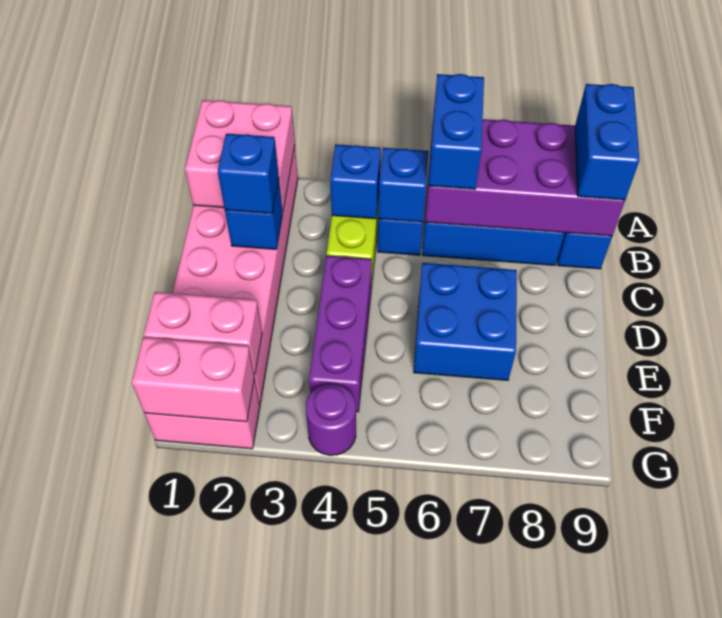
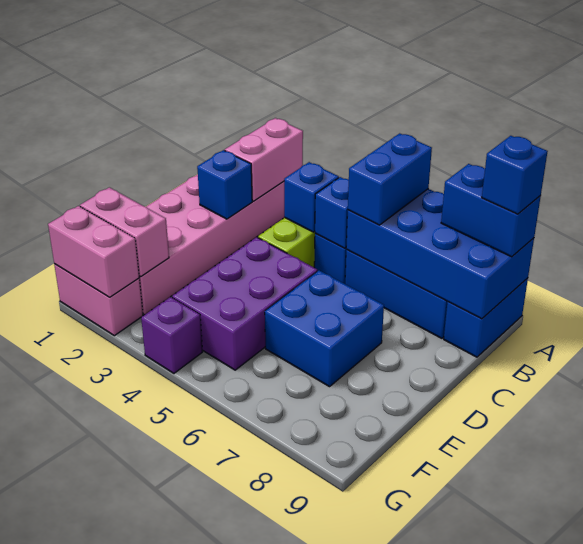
pink brick A1:B2 level 2 -> pink brick A2:B2 level 2
purple brick A6:B9 level 2 -> blue brick A6:B9 level 2
blue brick A9:B9 level 3 -> blue brick A8:A9 level 3
blue brick C2 level 3 -> blue brick A9 level 4
purple brick D4:F4 level 1 -> purple brick D4:F5 level 1
purple round brick G4 level 1 -> purple brick G4 level 1

